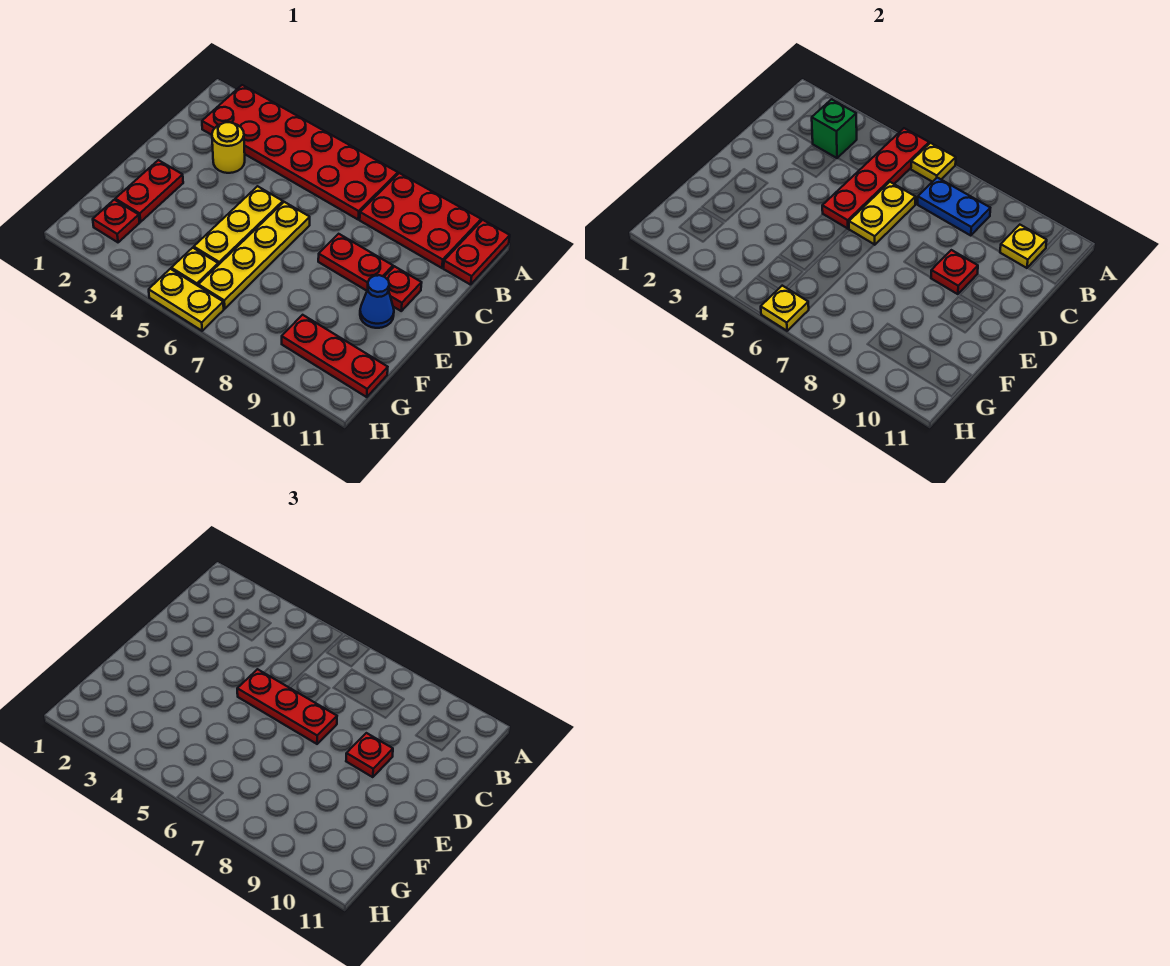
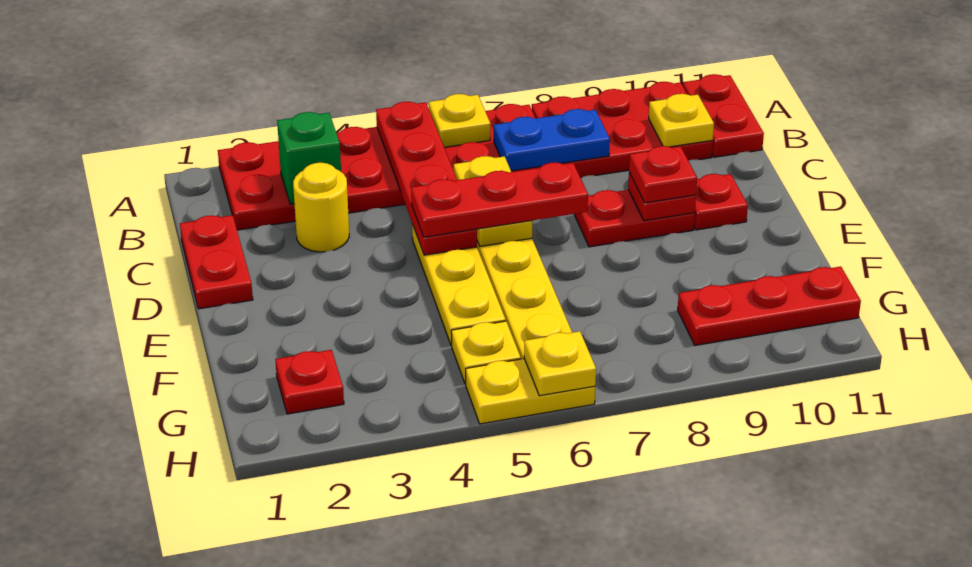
red plate E2:F2 level 1 -> red plate C1:D1 level 1
blue cone E10 level 1 -> none

